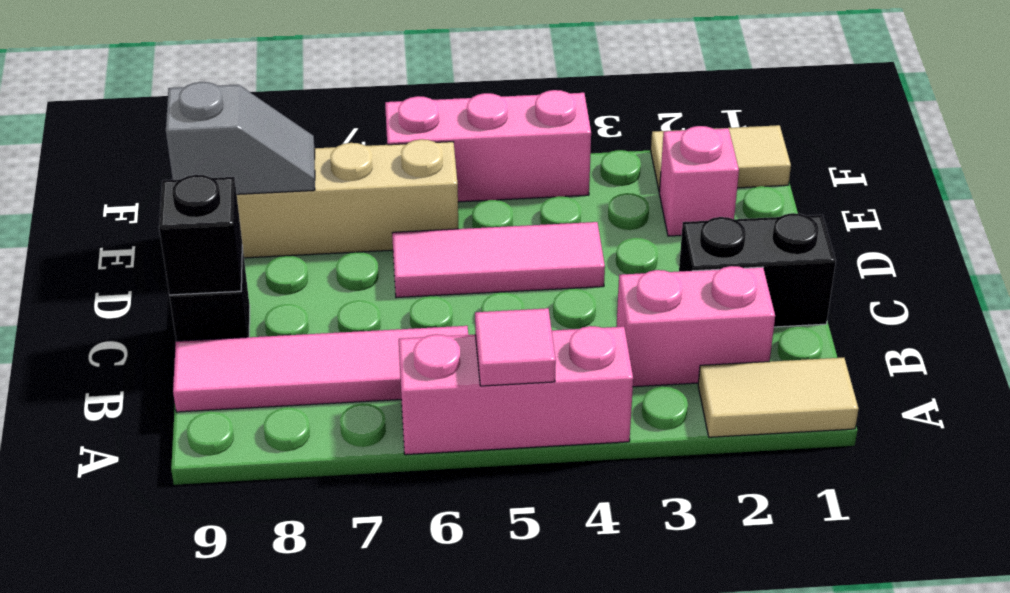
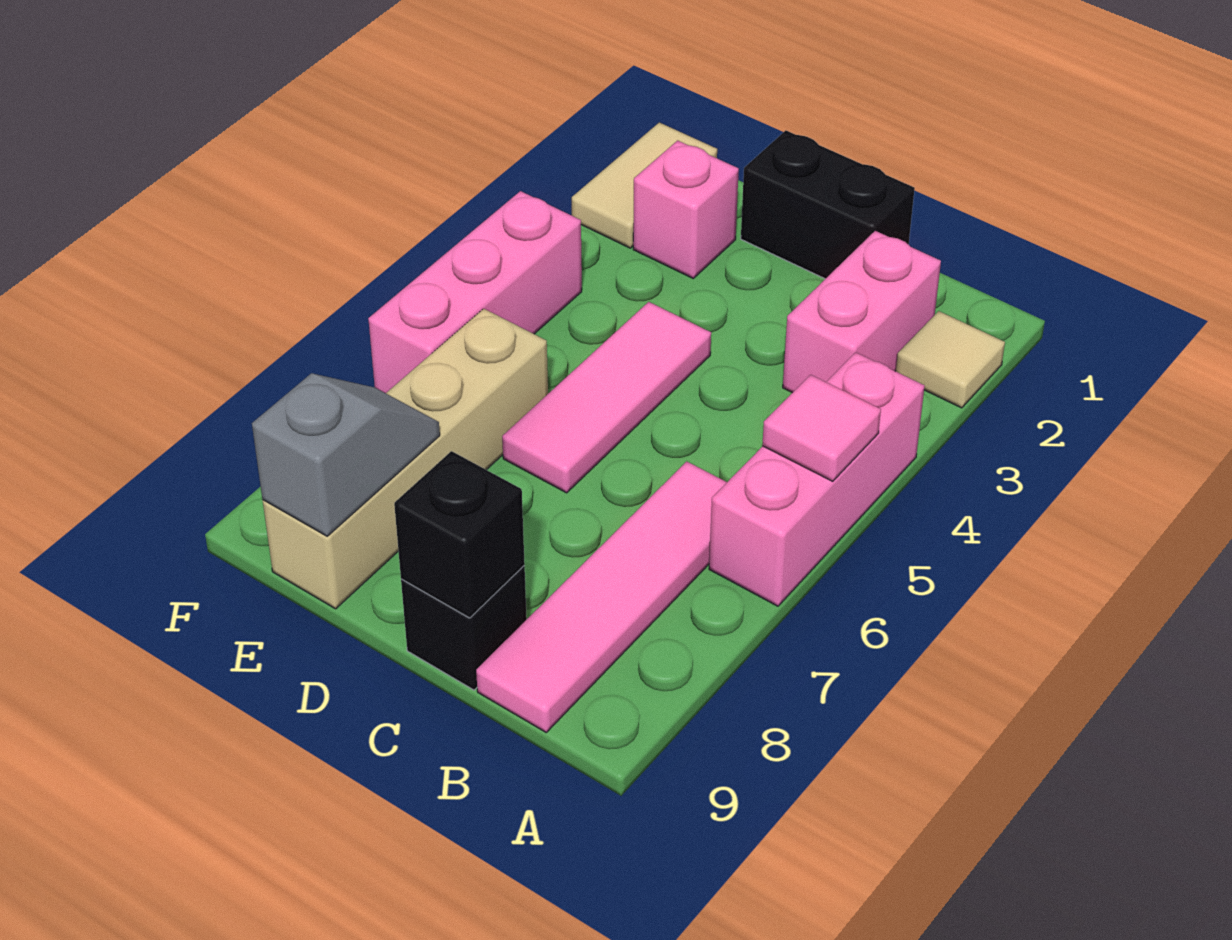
tan tile A1:A2 level 1 -> tan tile A2 level 1
black brick C1:C2 level 1 -> black brick C1:D1 level 1

